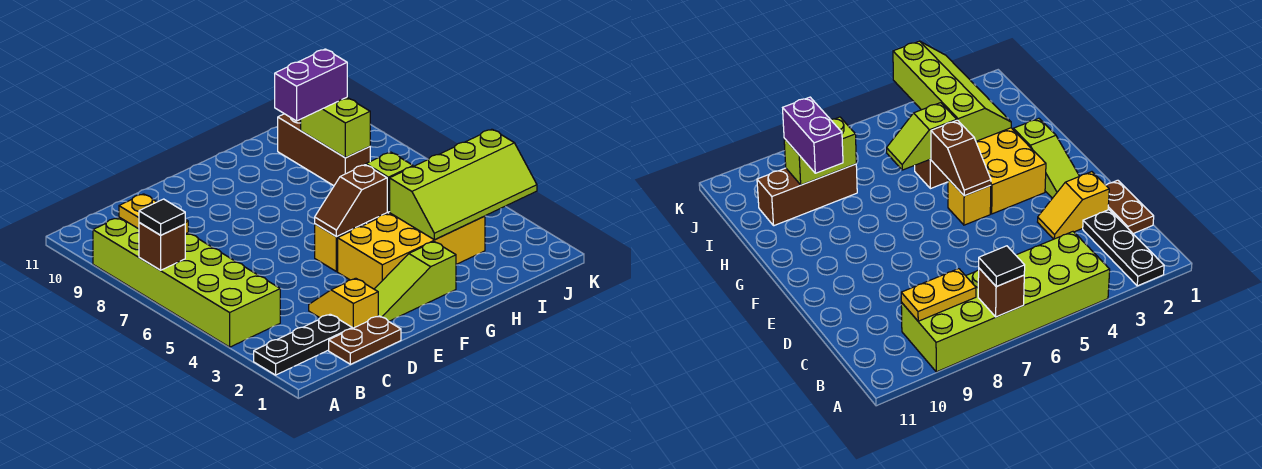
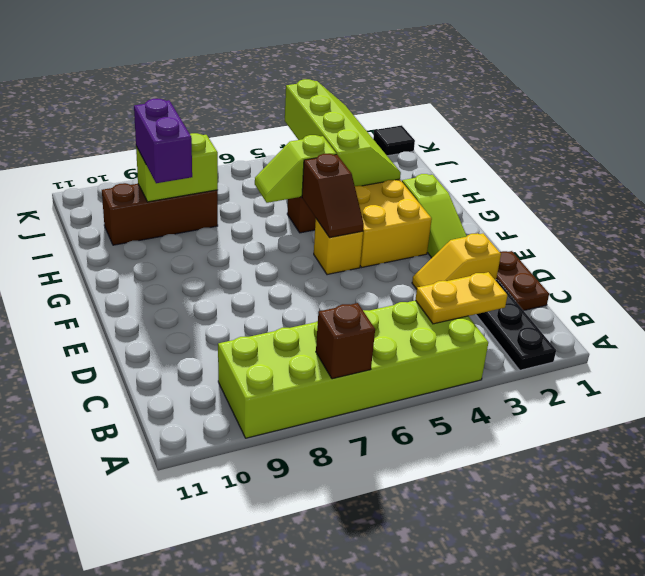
black tile A7 level 3 -> black tile K1 level 1
yellow plate B8:B9 level 2 -> yellow plate B3:B4 level 2

